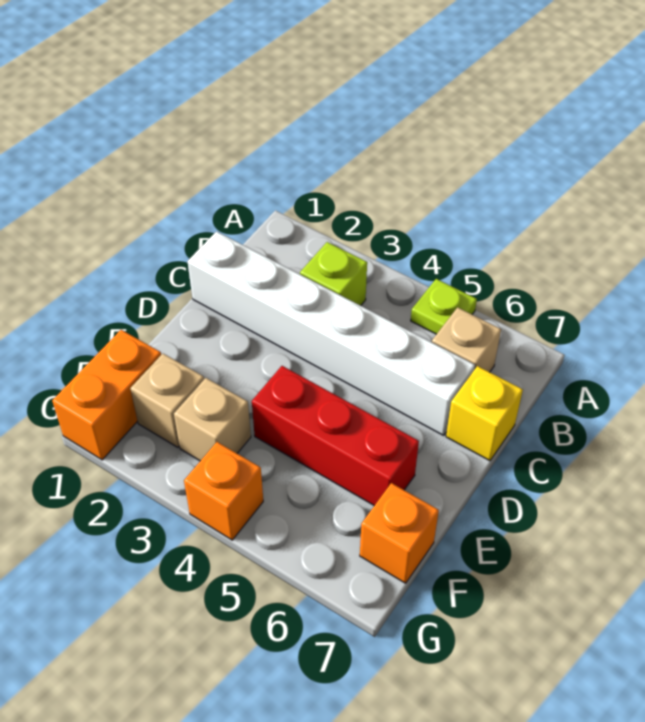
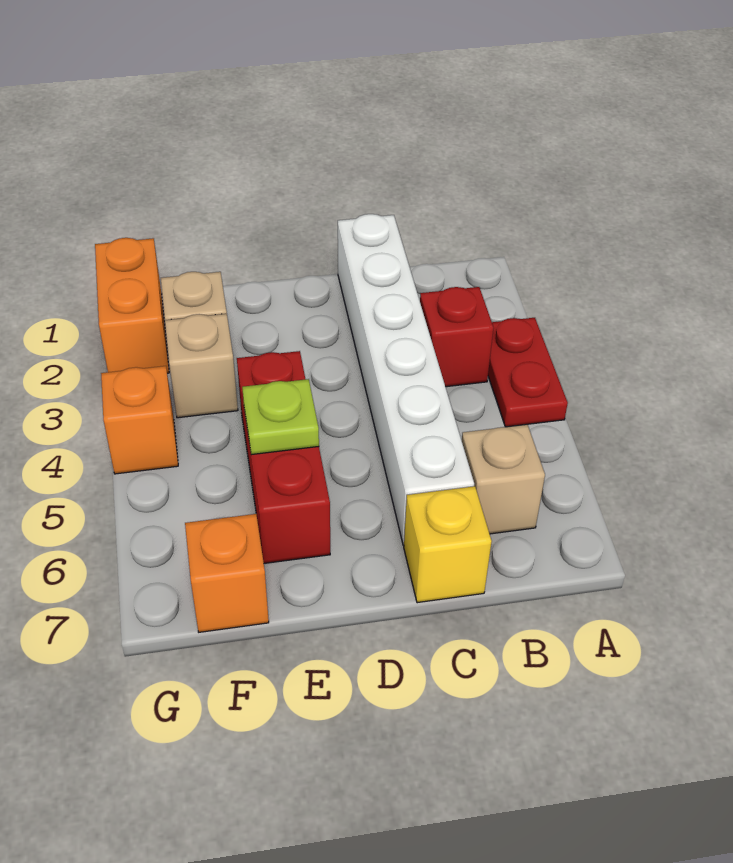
none -> red plate A3:A4 level 1
lime plate A5 level 1 -> lime plate E5 level 2
lime brick B3 level 1 -> red brick B3 level 1
orange brick F1:G1 level 1 -> orange brick G1:G2 level 1

